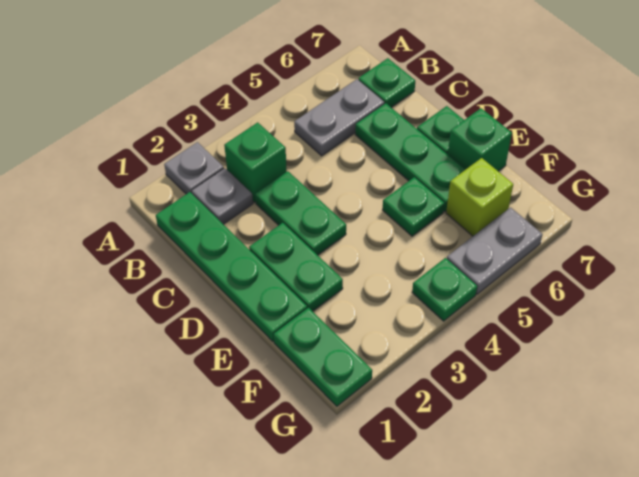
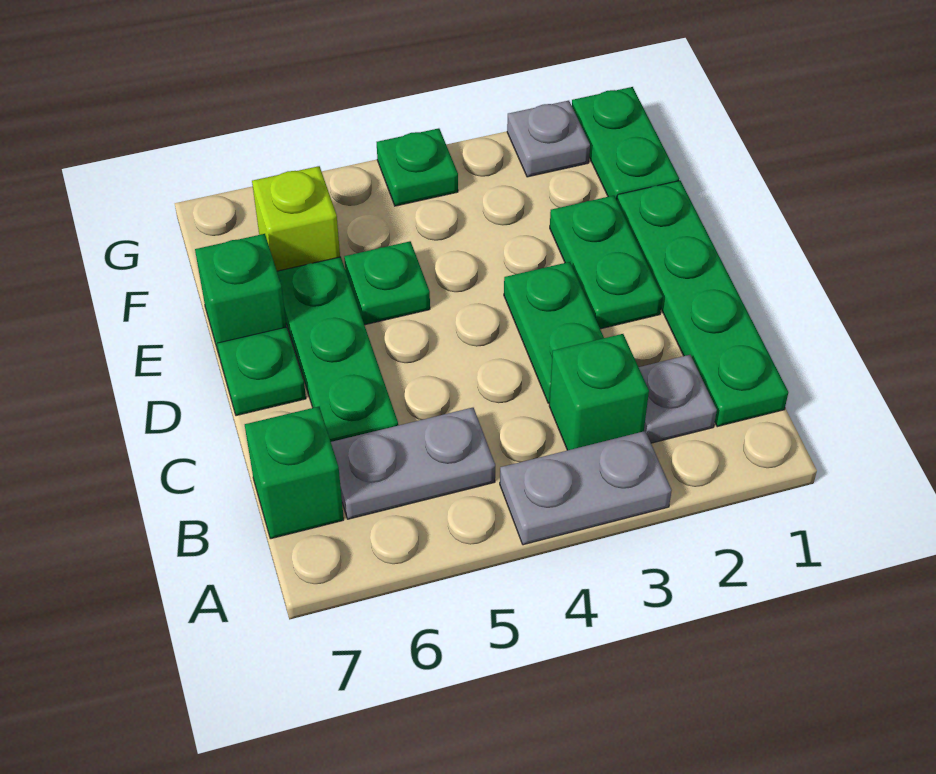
grey plate A2 level 1 -> grey plate G2 level 1
green plate B7 level 1 -> green brick B7 level 1
grey plate G5:G6 level 1 -> grey plate A3:A4 level 1

